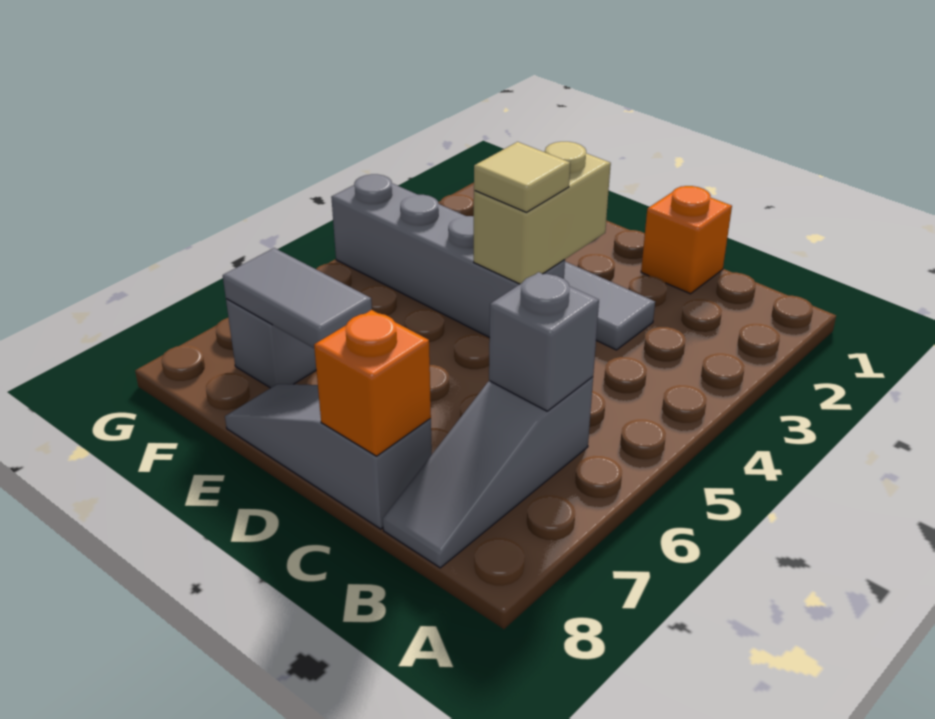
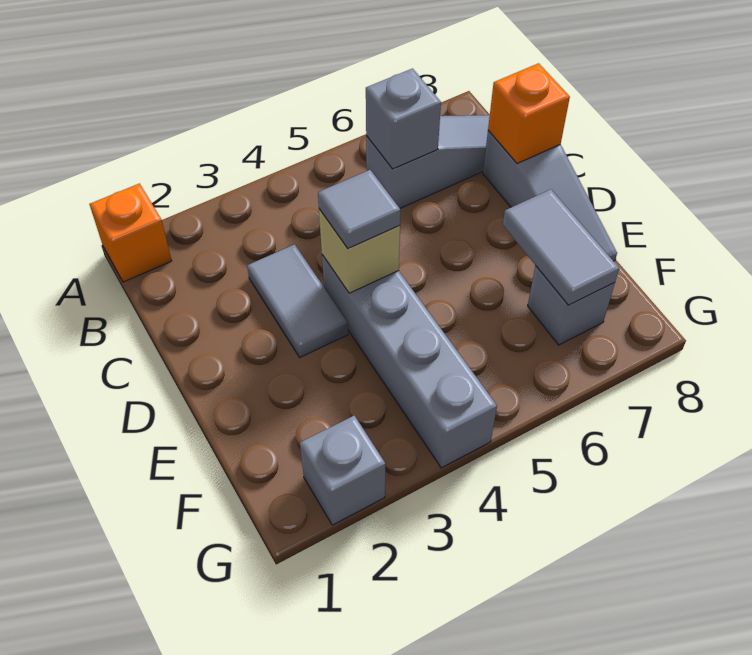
orange brick C1 level 1 -> orange brick A1 level 1
tan brick D3:D4 level 2 -> tan brick D4 level 2
tan tile D4 level 3 -> grey tile D4 level 3
none -> grey brick G2 level 1

